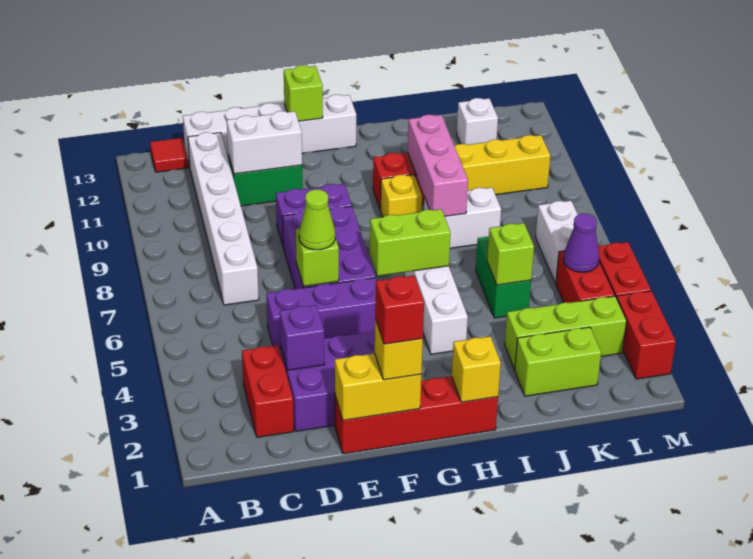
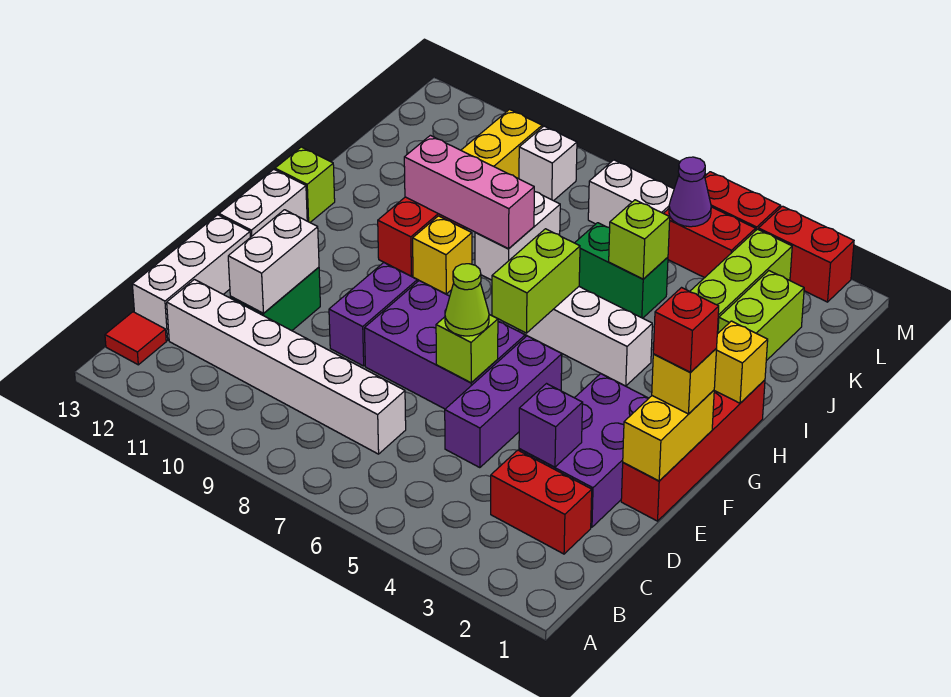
lime brick F13 level 2 -> lime brick H13 level 1
white brick K12 level 1 -> white brick L9 level 1

